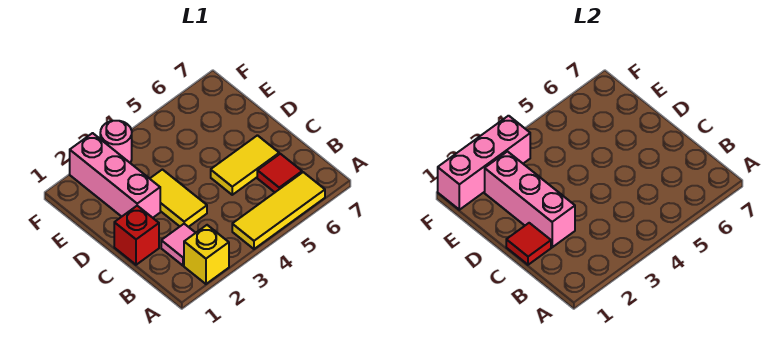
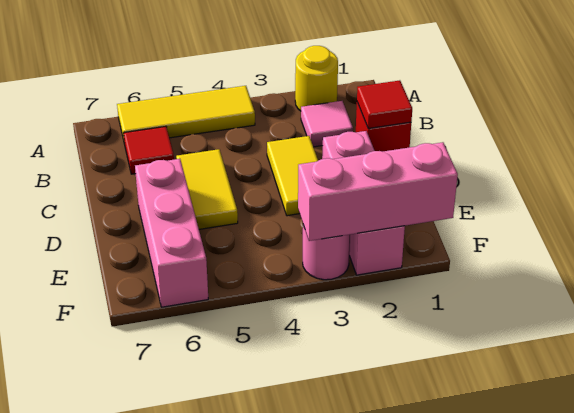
yellow brick A2 level 1 -> yellow round brick A2 level 1
pink brick C2:E2 level 2 -> pink brick D6:F6 level 1
yellow tile C5:C6 level 1 -> yellow tile C5:D5 level 1

